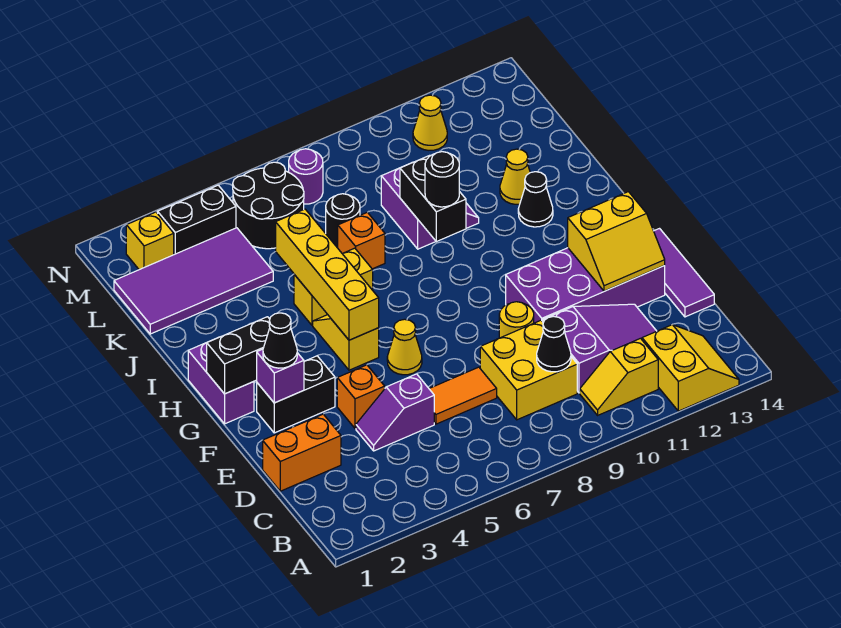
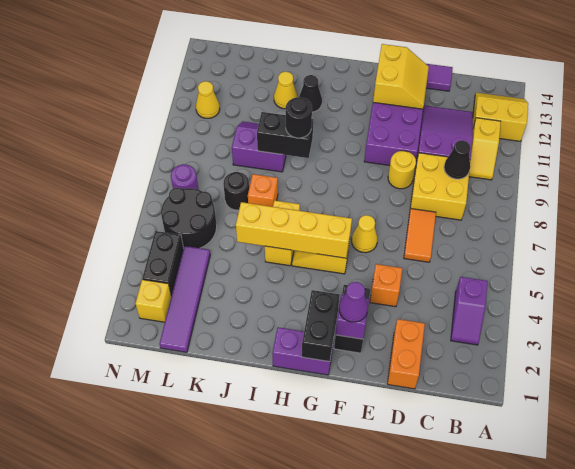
purple slope D4:D5 level 1 top 5 -> purple slope B3:B4 level 1 top 4
black cone F2 level 3 -> purple cone F2 level 3
purple tile K1:L4 level 1 -> purple tile L1:L4 level 1

